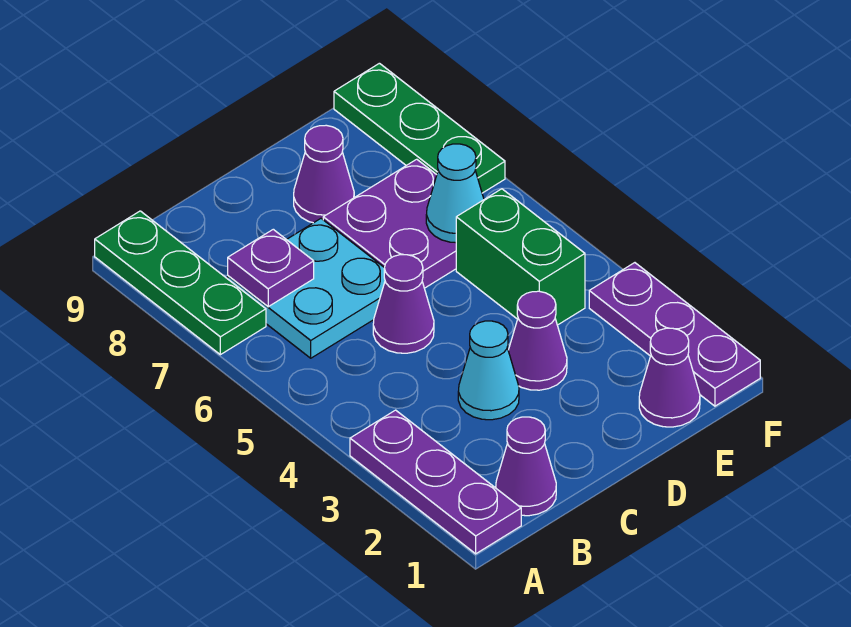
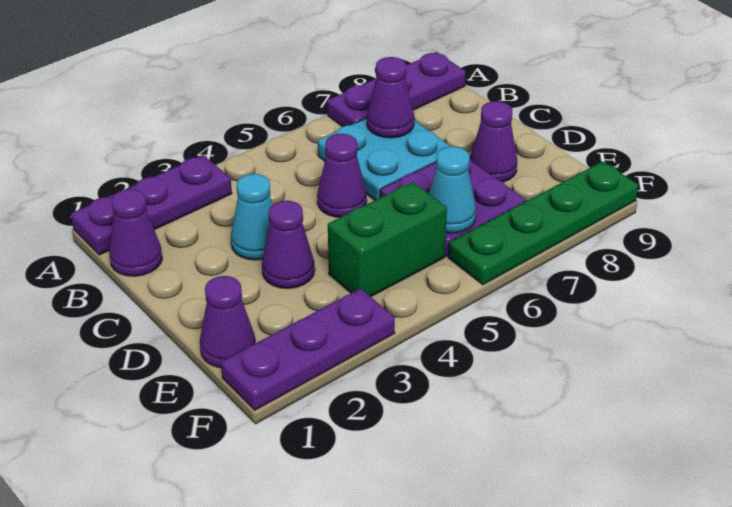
green plate A7:A9 level 1 -> purple plate A7:A9 level 1
purple plate B7 level 2 -> purple cone B7 level 2
green plate F7:F9 level 1 -> green plate F6:F9 level 1

